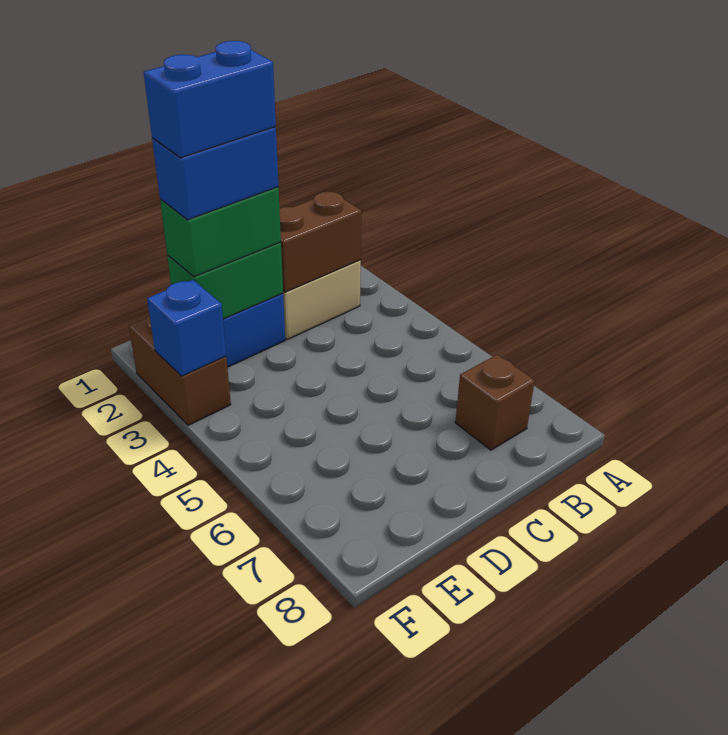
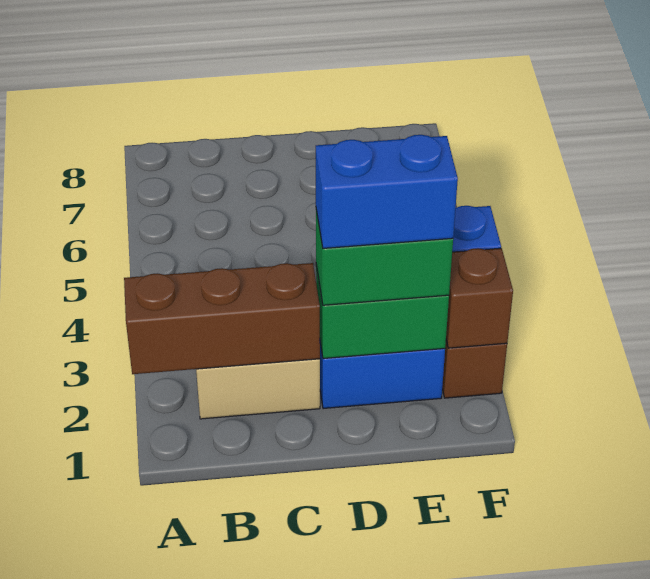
brown brick B2:C2 level 2 -> brown brick A2:C2 level 2
brown brick B7 level 1 -> brown brick F2 level 2
blue brick D2:E2 level 5 -> none

